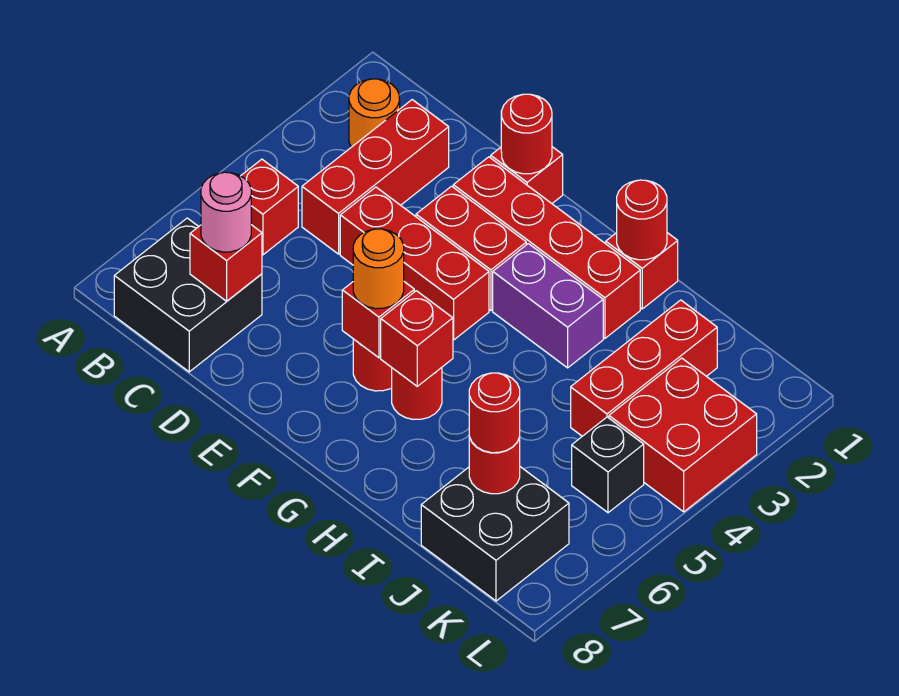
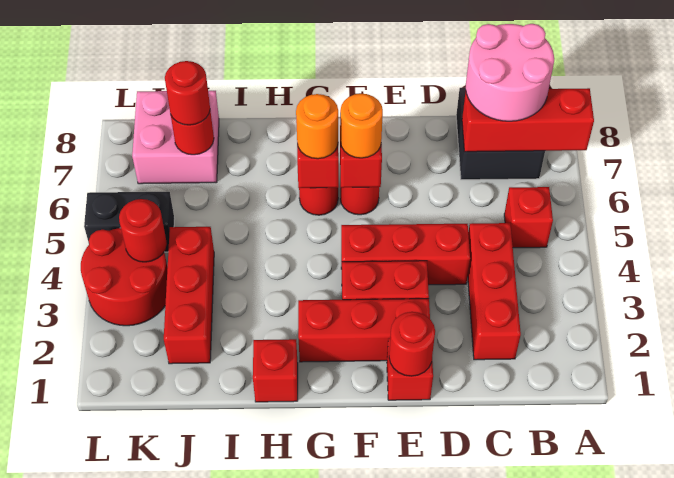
orange round brick B2 level 1 -> orange round brick G6 level 3
red brick C7 level 2 -> red brick A7:C7 level 2
pink round brick C7 level 3 -> pink round brick B7:C8 level 3
red brick E2:H2 level 1 -> red brick E2:G2 level 1
purple brick G3:H3 level 1 -> none
red round brick H1 level 2 -> red round brick K4 level 2
black brick J7:K8 level 1 -> pink brick J7:K8 level 1
red brick K3:L4 level 1 -> red round brick K3:L4 level 1
black brick K5 level 1 -> black brick K5:L5 level 1

